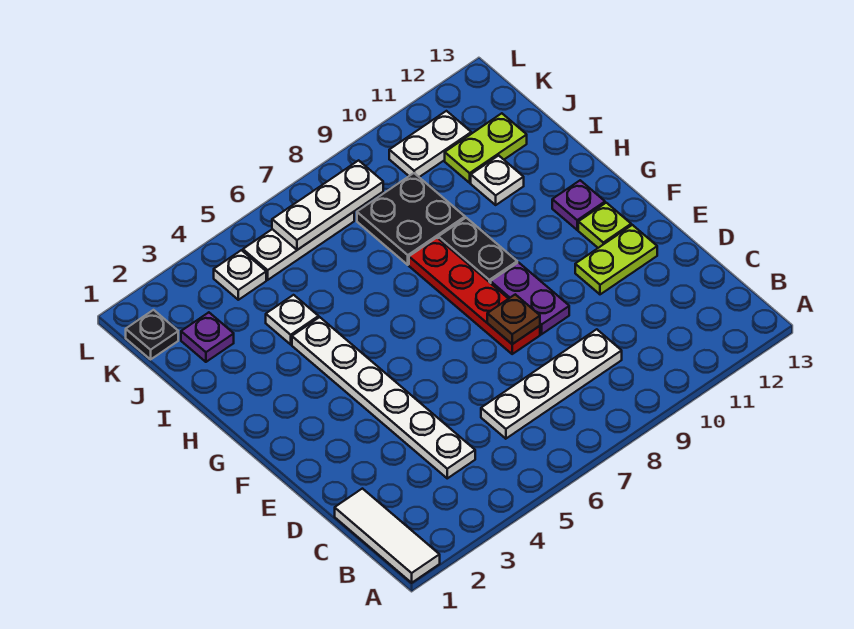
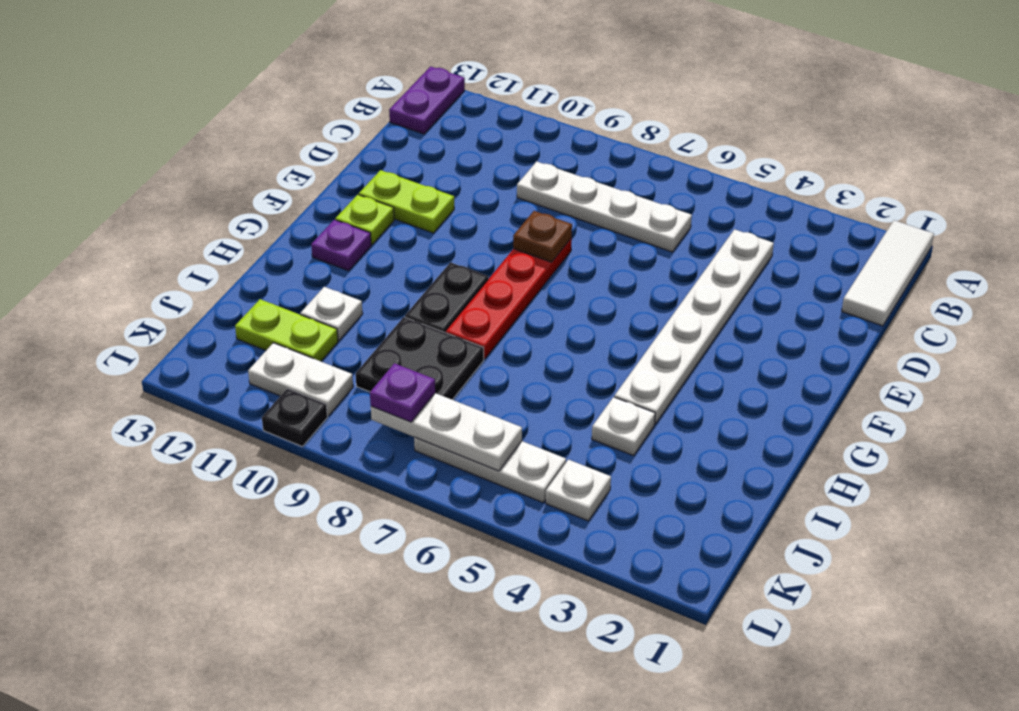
purple plate E9:F9 level 1 -> purple plate A13:B13 level 1
purple plate J2 level 1 -> purple plate K8 level 3
black plate K1 level 1 -> black plate L10 level 1

